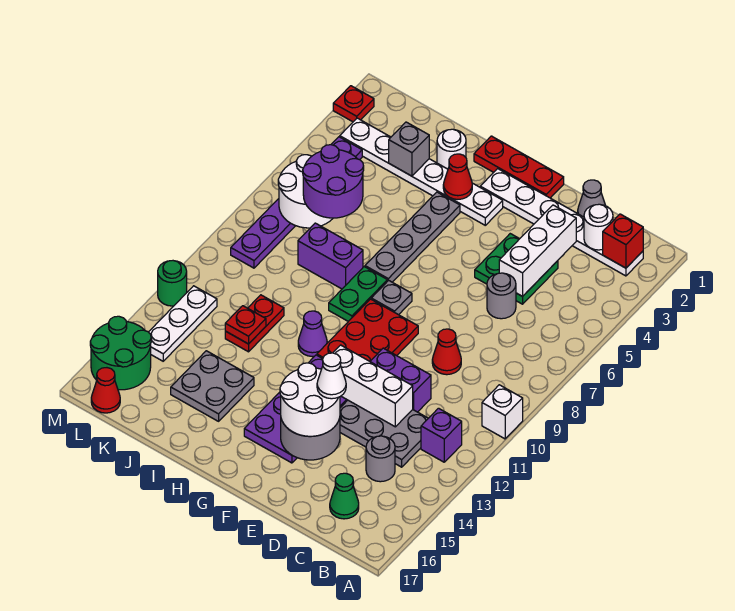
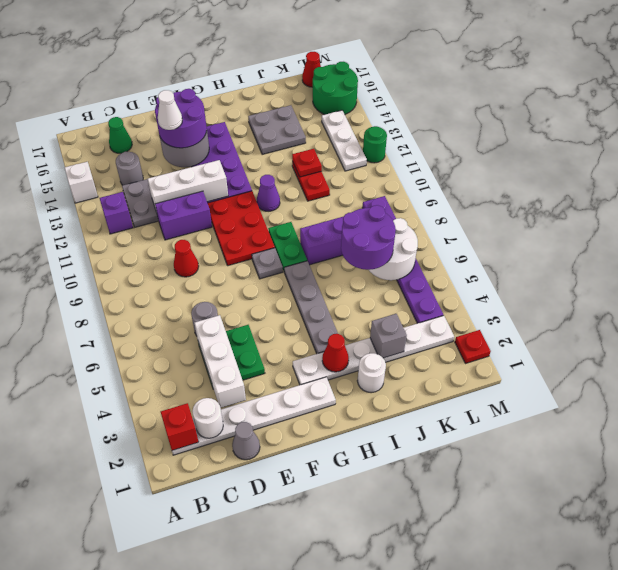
white brick A10 level 1 -> white brick A14 level 1
white round brick E14:F15 level 3 -> purple round brick E14:F15 level 3
red plate F1:H1 level 1 -> none

